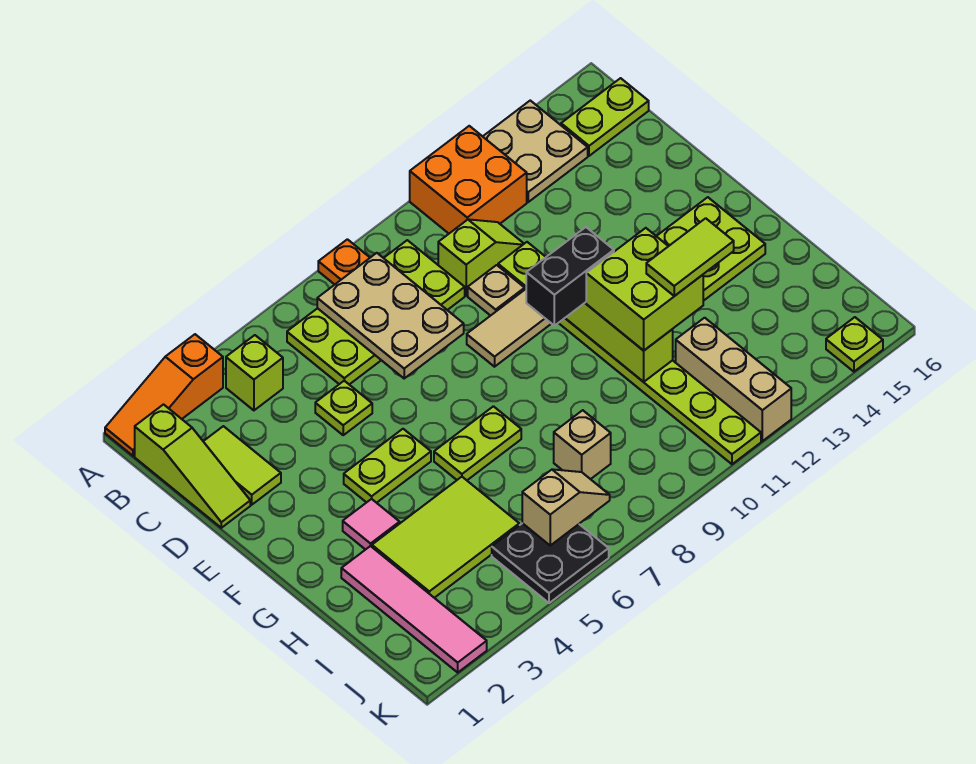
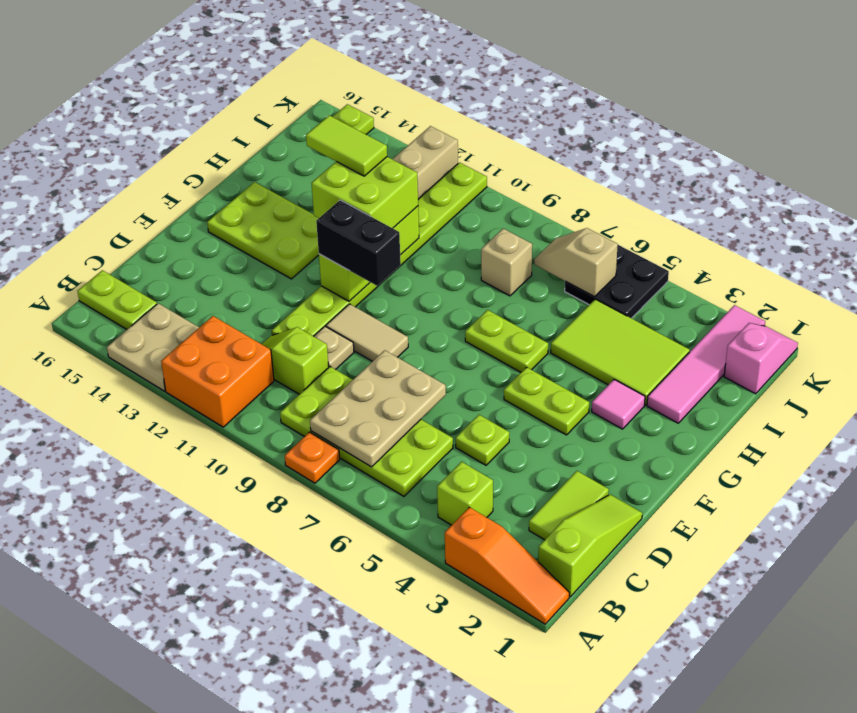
none -> pink slope J1:K1 level 1 top J

